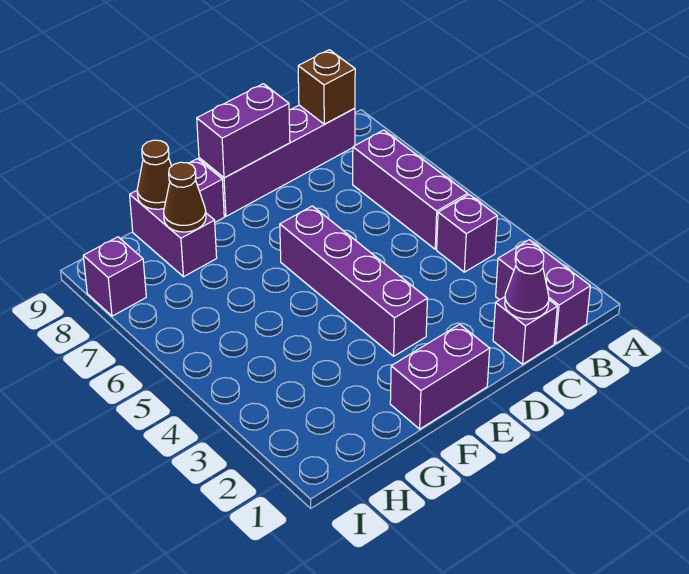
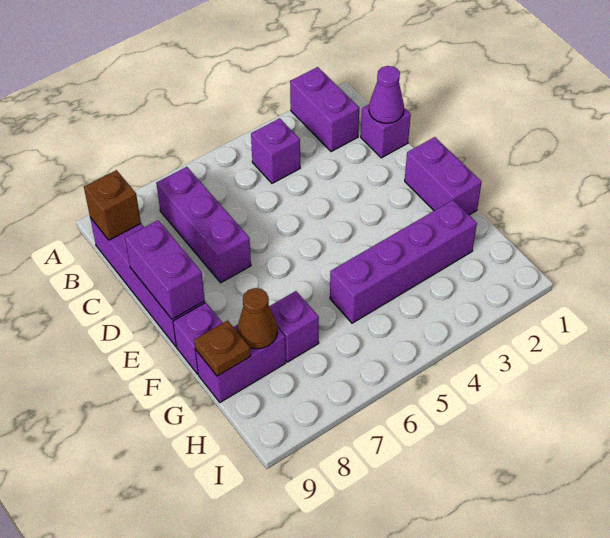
purple brick B1:B2 level 1 -> purple brick A2:B2 level 1
purple brick B5:B7 level 1 -> purple brick B7:D7 level 1
purple brick E3:E6 level 1 -> purple brick G2:G5 level 1
brown cone G9 level 2 -> brown plate G9 level 2
purple brick I8 level 1 -> purple brick G7 level 1

